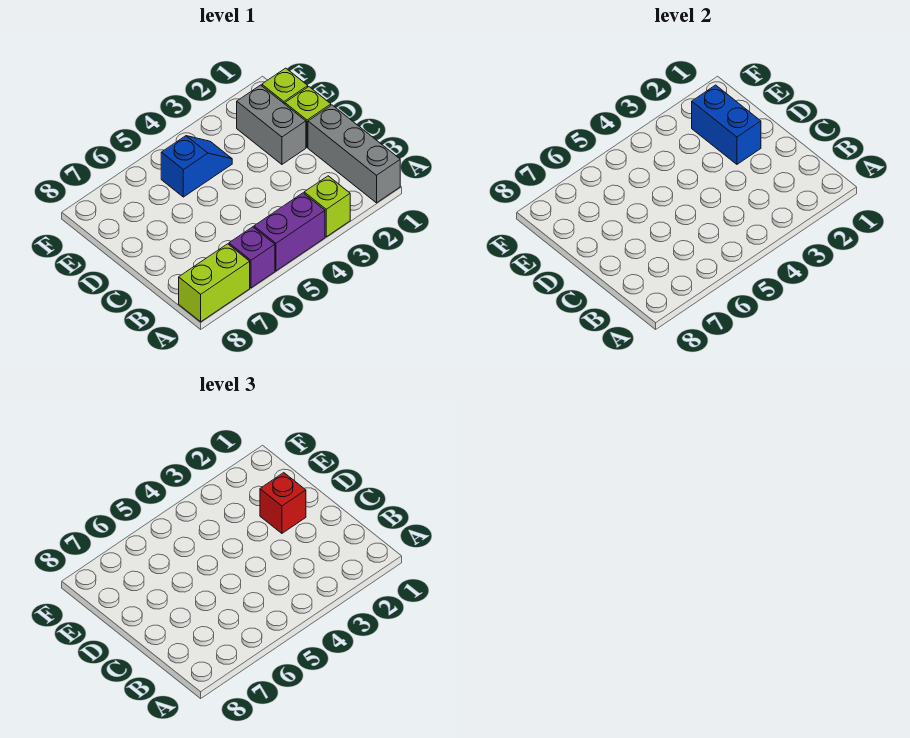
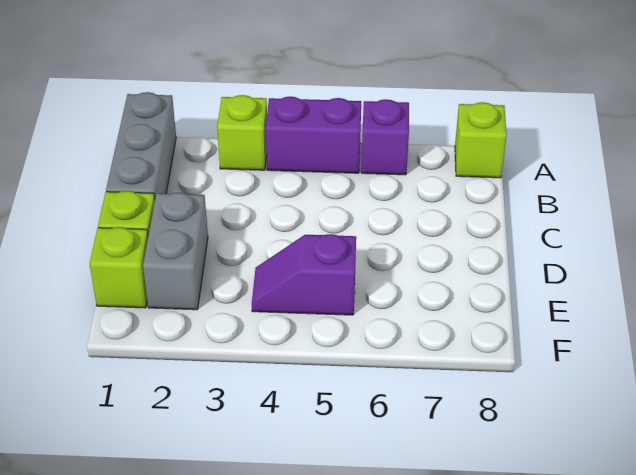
lime brick A7:A8 level 1 -> lime brick A8 level 1
blue brick D2:E2 level 2 -> none
red brick D2 level 3 -> none
blue slope E4:E5 level 1 top 5 -> purple slope E4:E5 level 1 top 5

